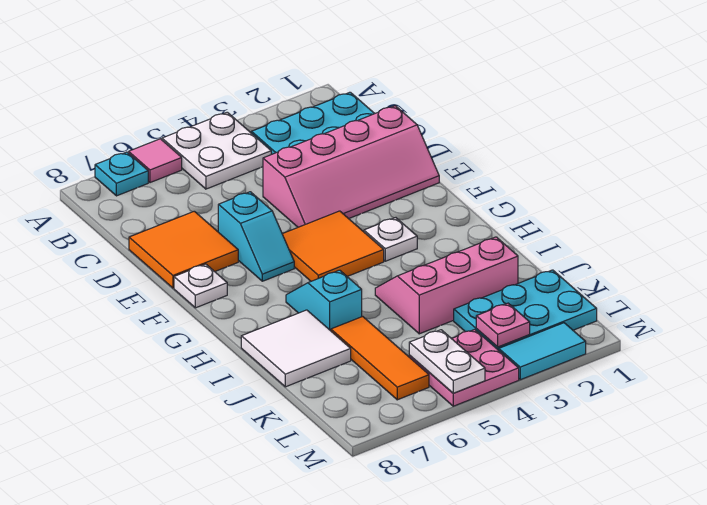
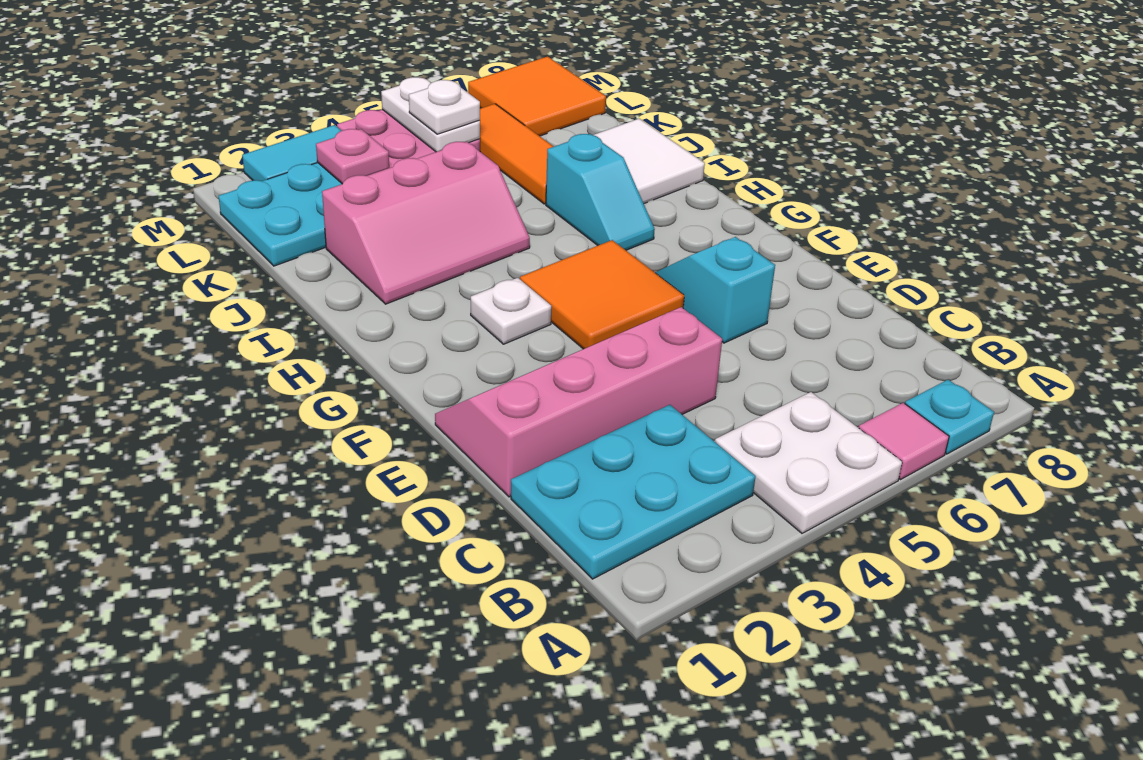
orange tile D7:E8 level 1 -> orange tile L7:M8 level 1
white plate F8 level 1 -> white plate L5 level 3

